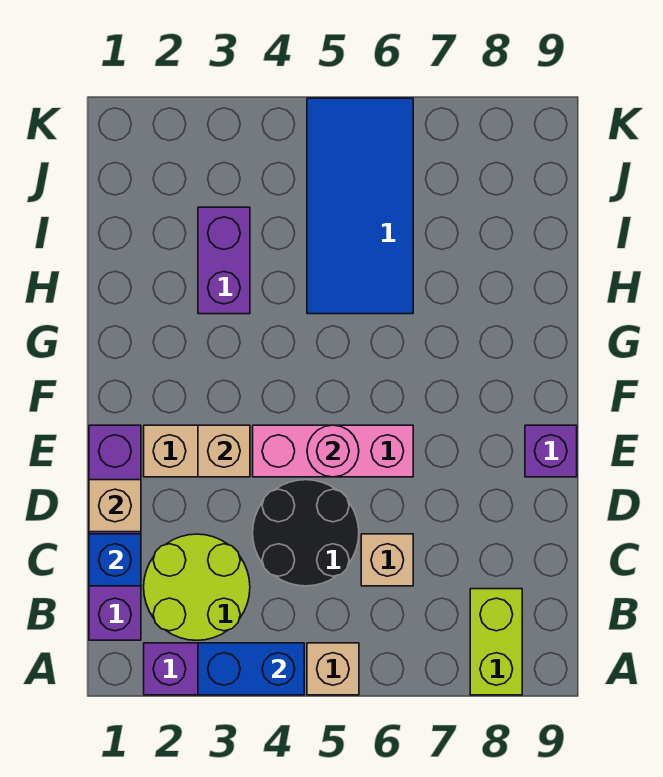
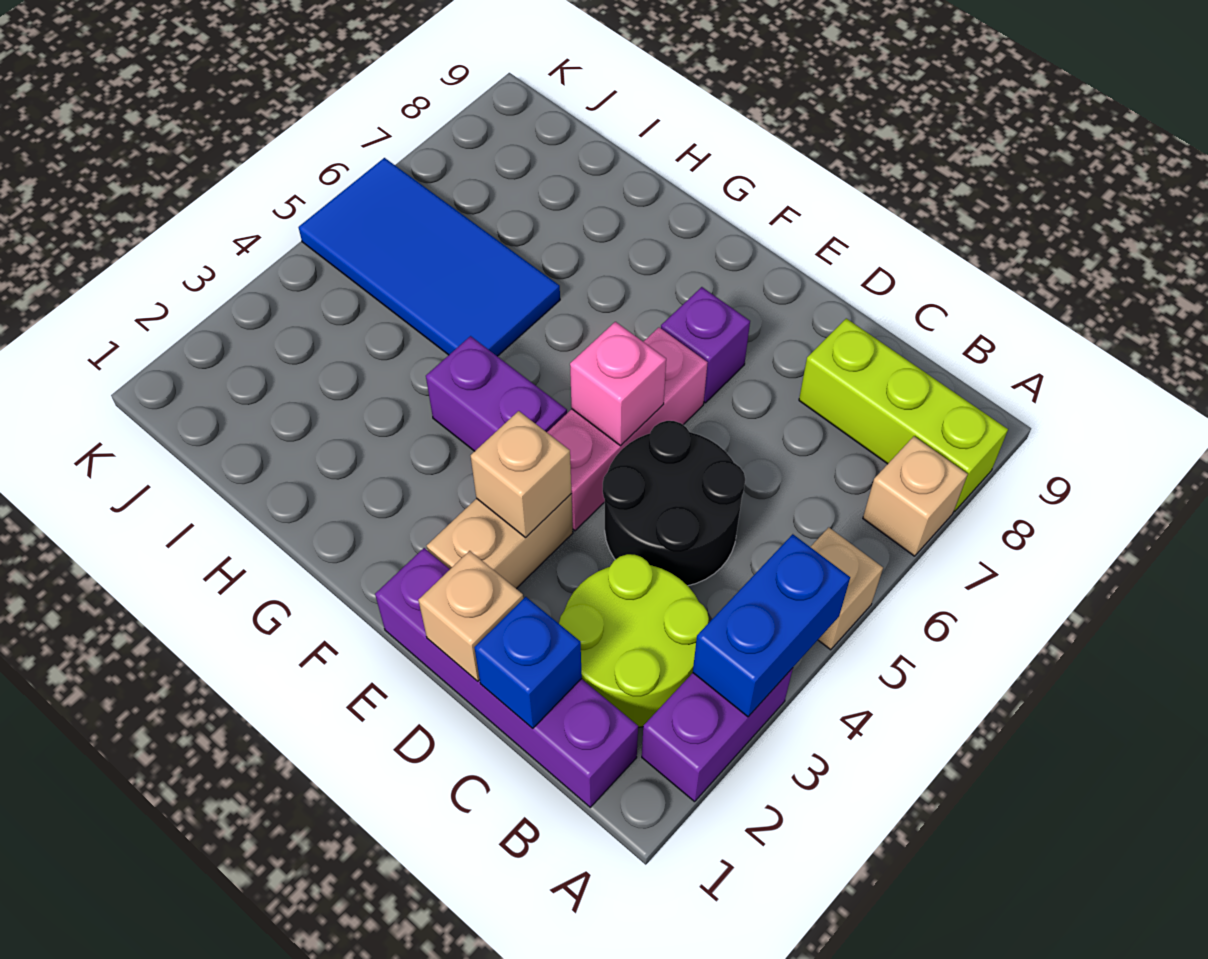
lime brick A8:B8 level 1 -> lime brick A8:C8 level 1
tan brick C6 level 1 -> tan brick A7 level 1
pink round brick E5 level 2 -> pink brick E5 level 2
purple brick E9 level 1 -> purple brick E7 level 1
purple brick H3:I3 level 1 -> purple brick F4:G4 level 1

